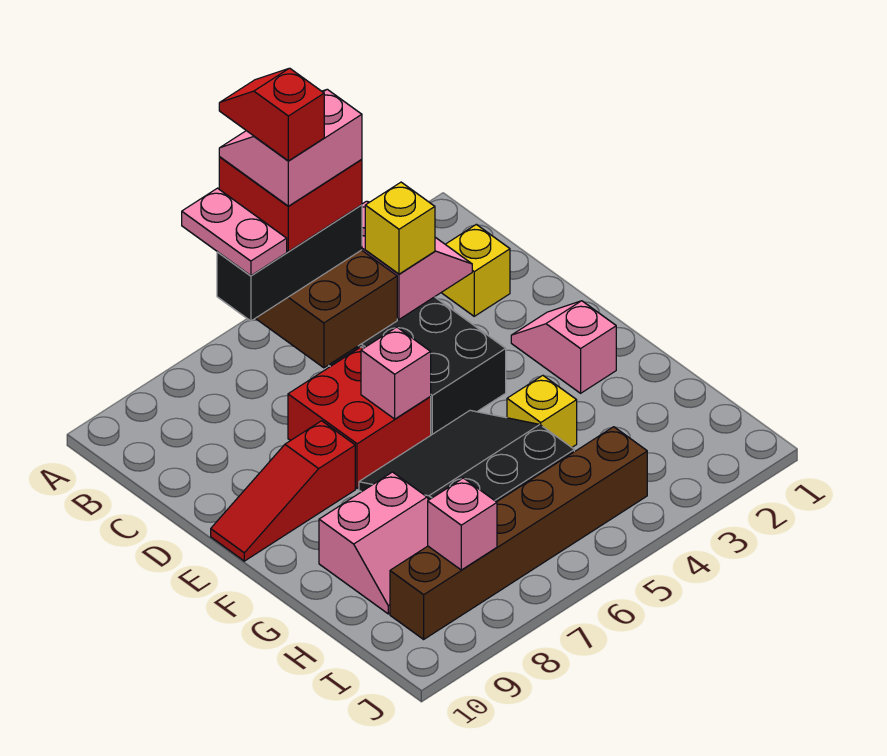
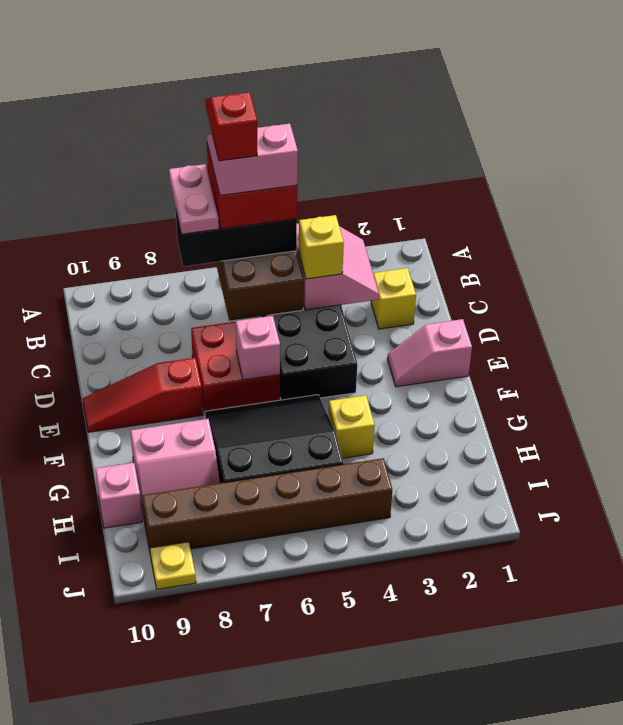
pink slope E2:F2 level 1 top F -> pink slope E1:E2 level 1 top 1
pink brick I8 level 2 -> pink brick H10 level 1
none -> yellow plate J9 level 1

